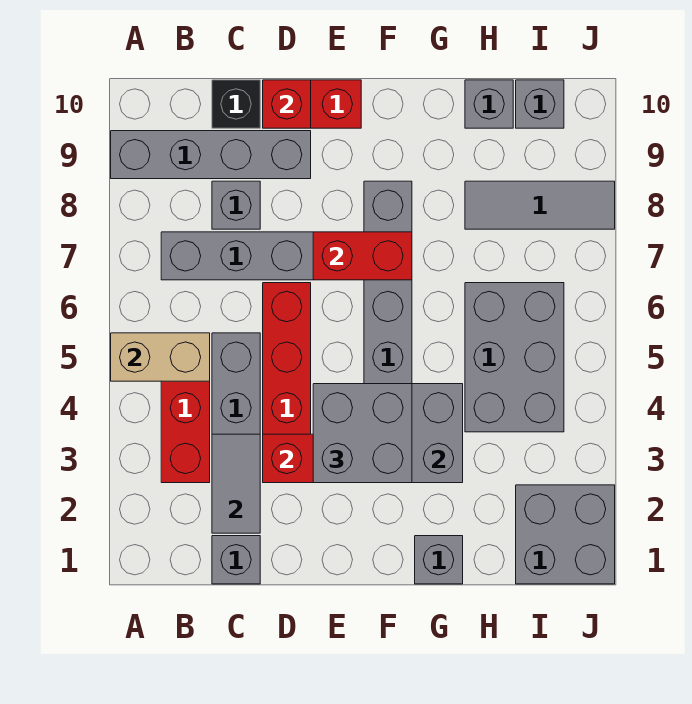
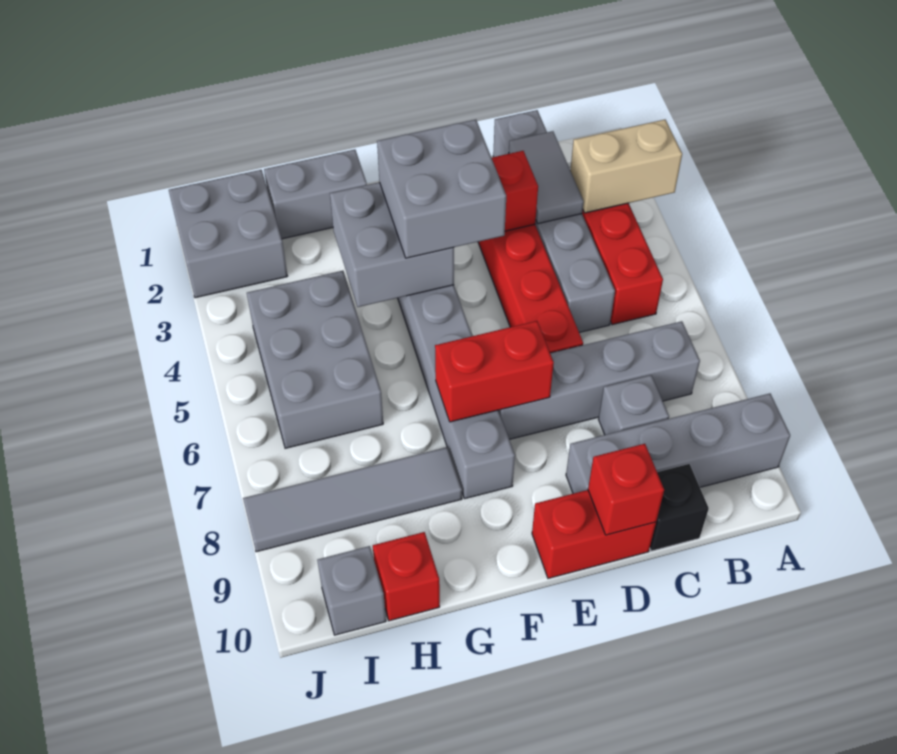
tan brick A5:B5 level 2 -> tan brick A3:B3 level 2
grey brick G1 level 1 -> grey brick G1:H1 level 1
grey tile H8:J8 level 1 -> grey tile G8:J8 level 1
grey brick H10 level 1 -> red brick H10 level 1

